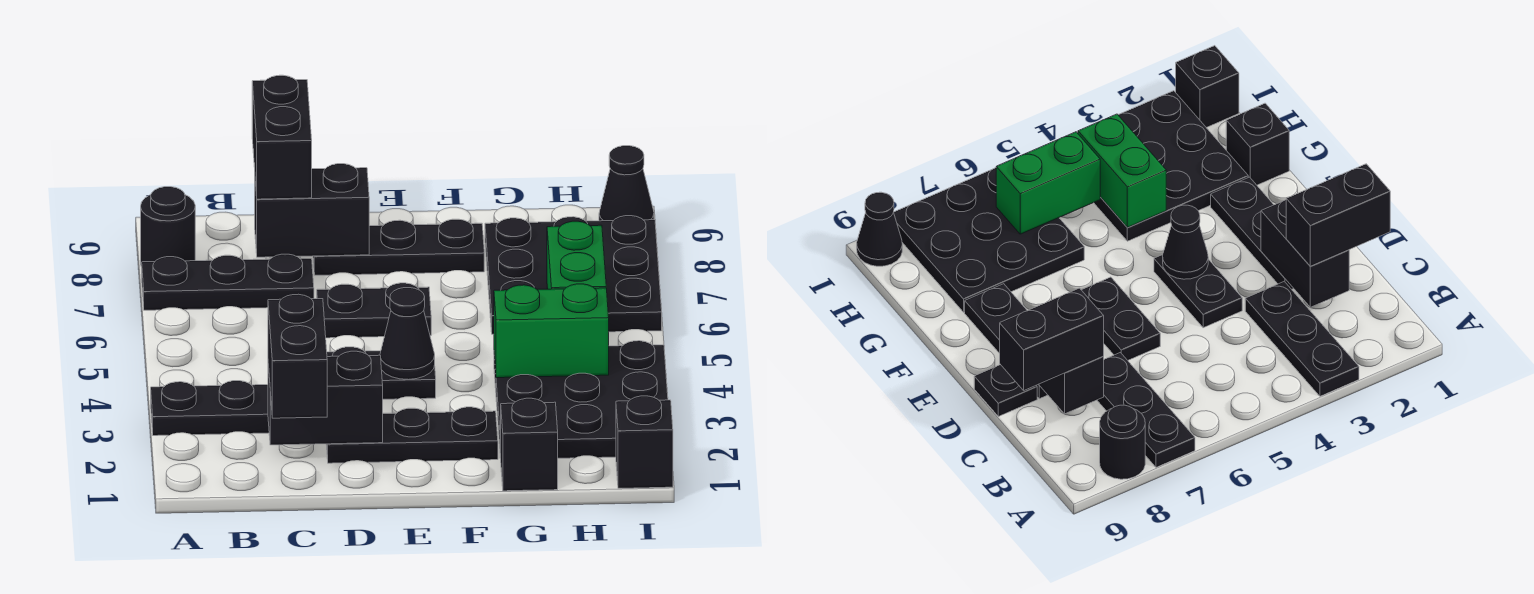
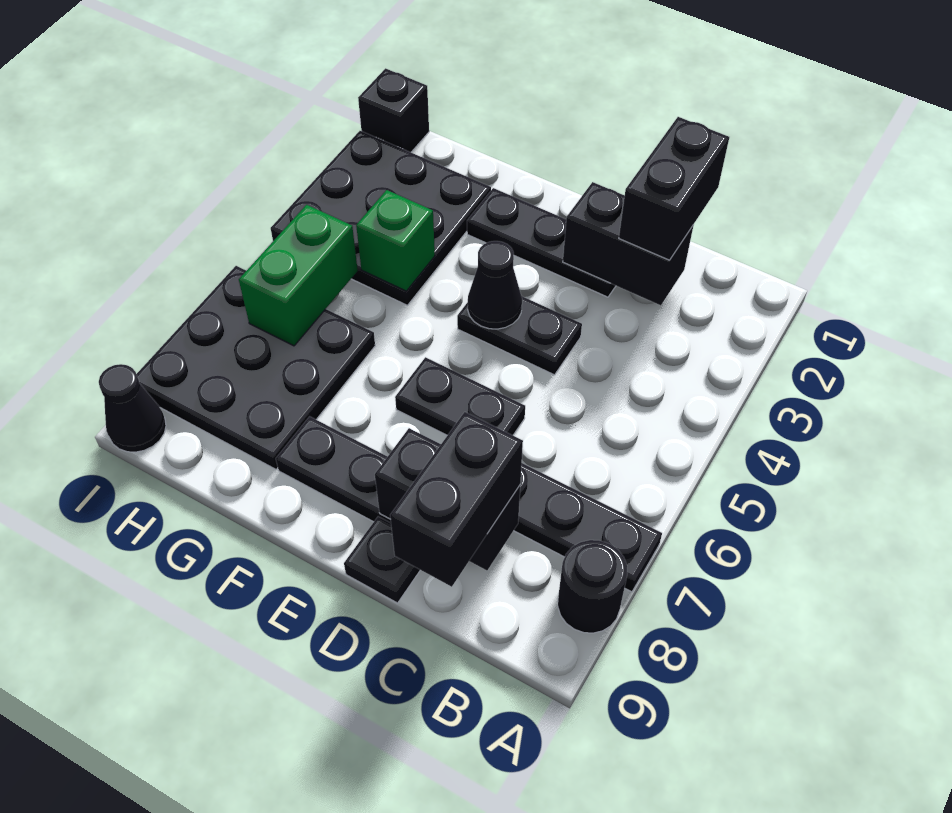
black plate A3:C3 level 1 -> none
black brick G1 level 1 -> none
green brick G4:H4 level 2 -> green brick G4 level 2

